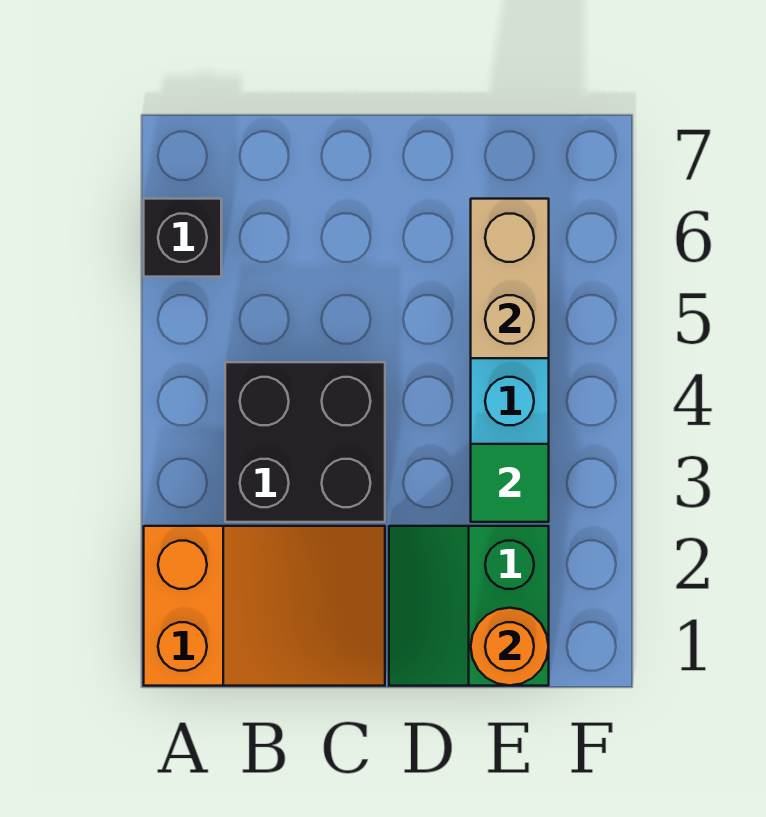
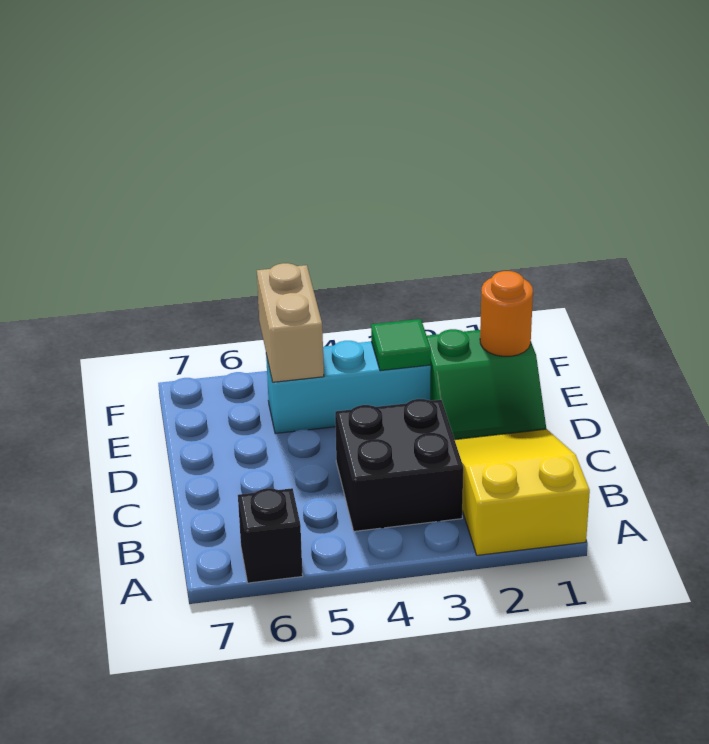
orange slope A1:C2 level 1 top A -> yellow slope A1:C2 level 1 top A
tan brick E5:E6 level 2 -> tan brick E5:F5 level 2

